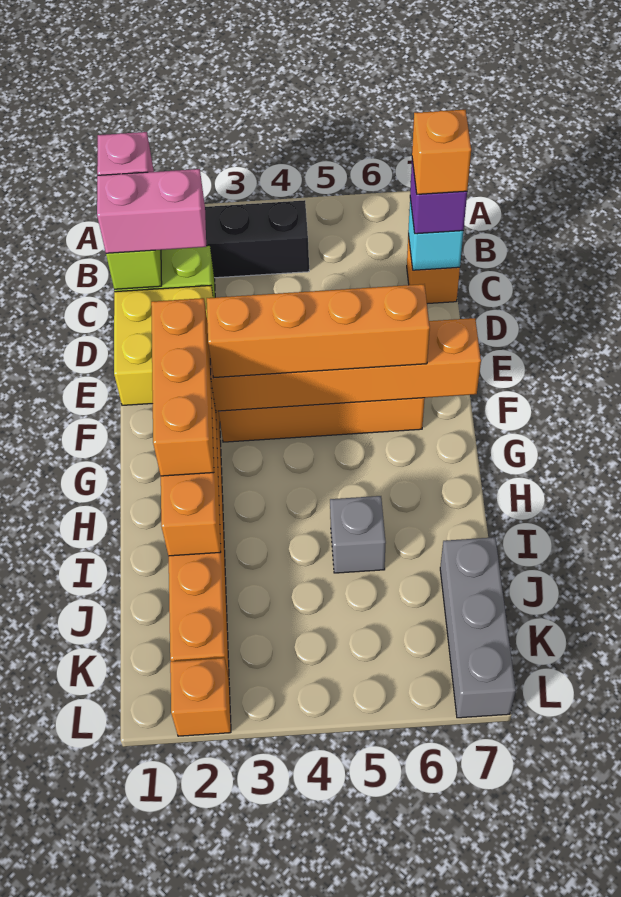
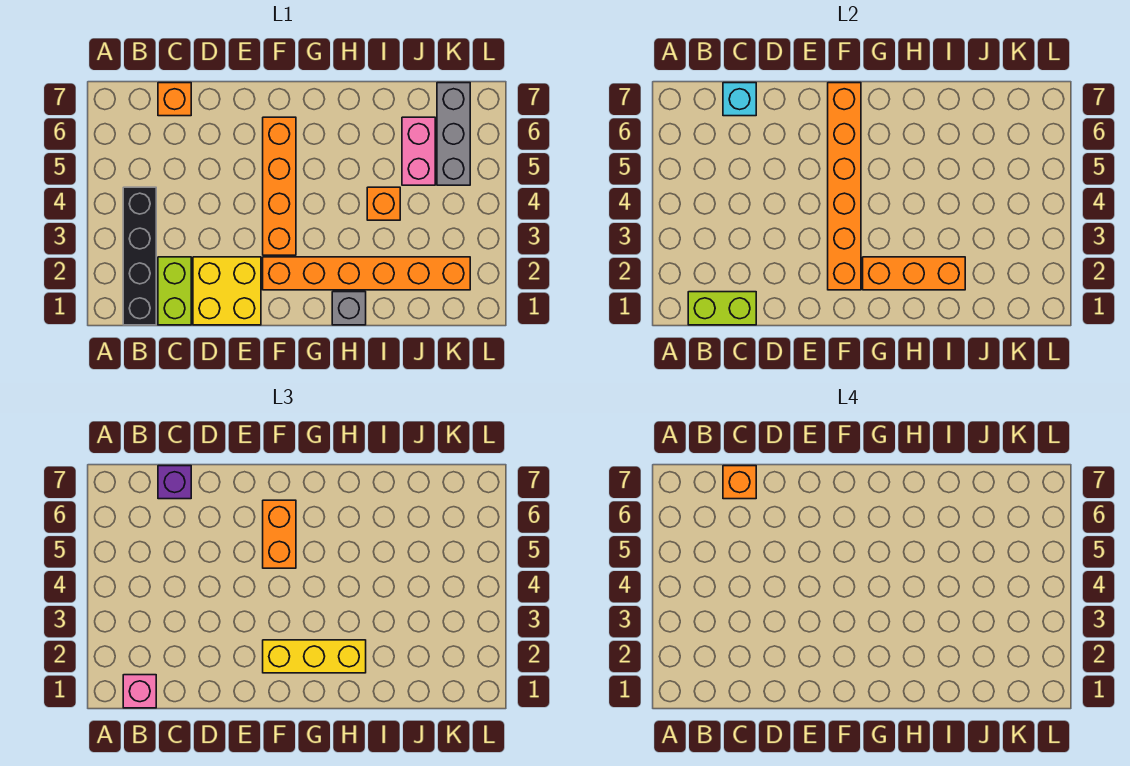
pink brick C1:C2 level 3 -> pink brick J5:J6 level 1
orange brick F2:H2 level 3 -> yellow brick F2:H2 level 3
orange brick F3:F6 level 3 -> orange brick F5:F6 level 3
grey brick I5 level 1 -> grey brick H1 level 1
grey brick J7:L7 level 1 -> grey brick K5:K7 level 1
orange brick L2 level 1 -> orange brick I4 level 1

